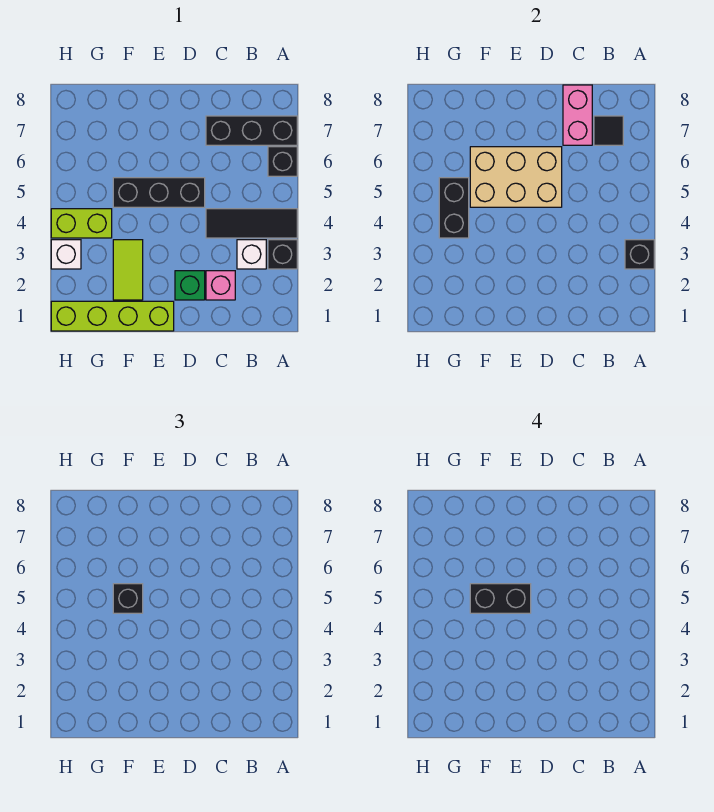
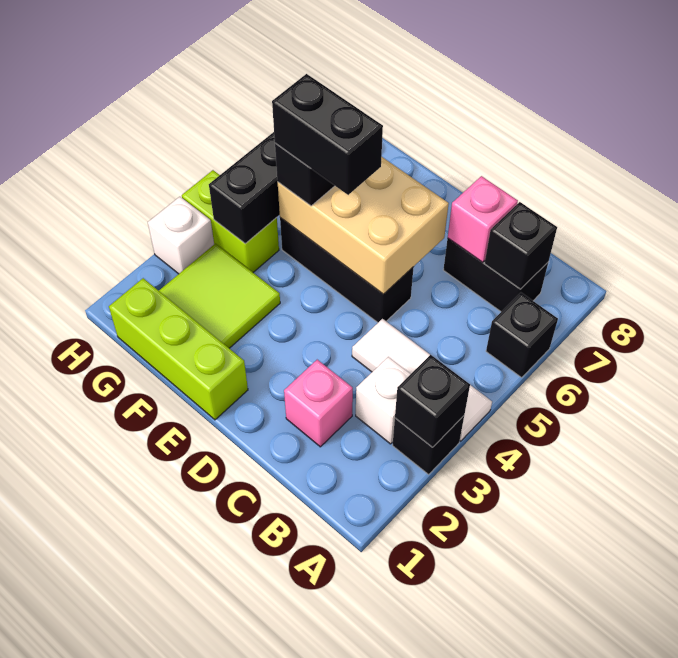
black tile A4:C4 level 1 -> white tile A4:C4 level 1
black brick A7:C7 level 1 -> black brick B7:C7 level 1
black tile B7 level 2 -> black brick B7 level 2
pink brick C7:C8 level 2 -> pink brick C7 level 2
green brick D2 level 1 -> none
lime brick E1:H1 level 1 -> lime brick E1:G1 level 1
lime tile F2:F3 level 1 -> lime tile F2:G3 level 1

